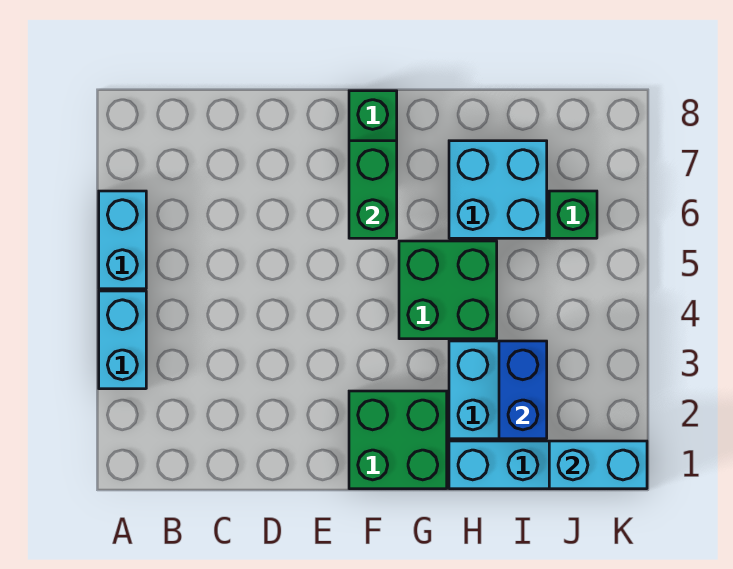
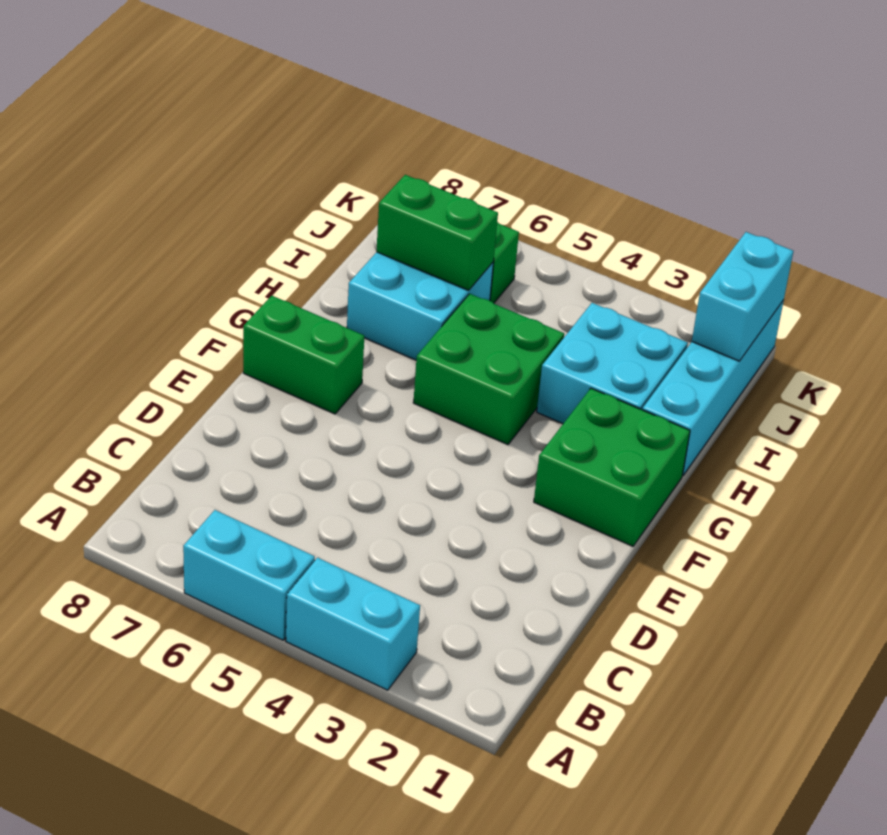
green brick F6:F7 level 2 -> green brick I6:I7 level 2
blue brick I2:I3 level 2 -> none

